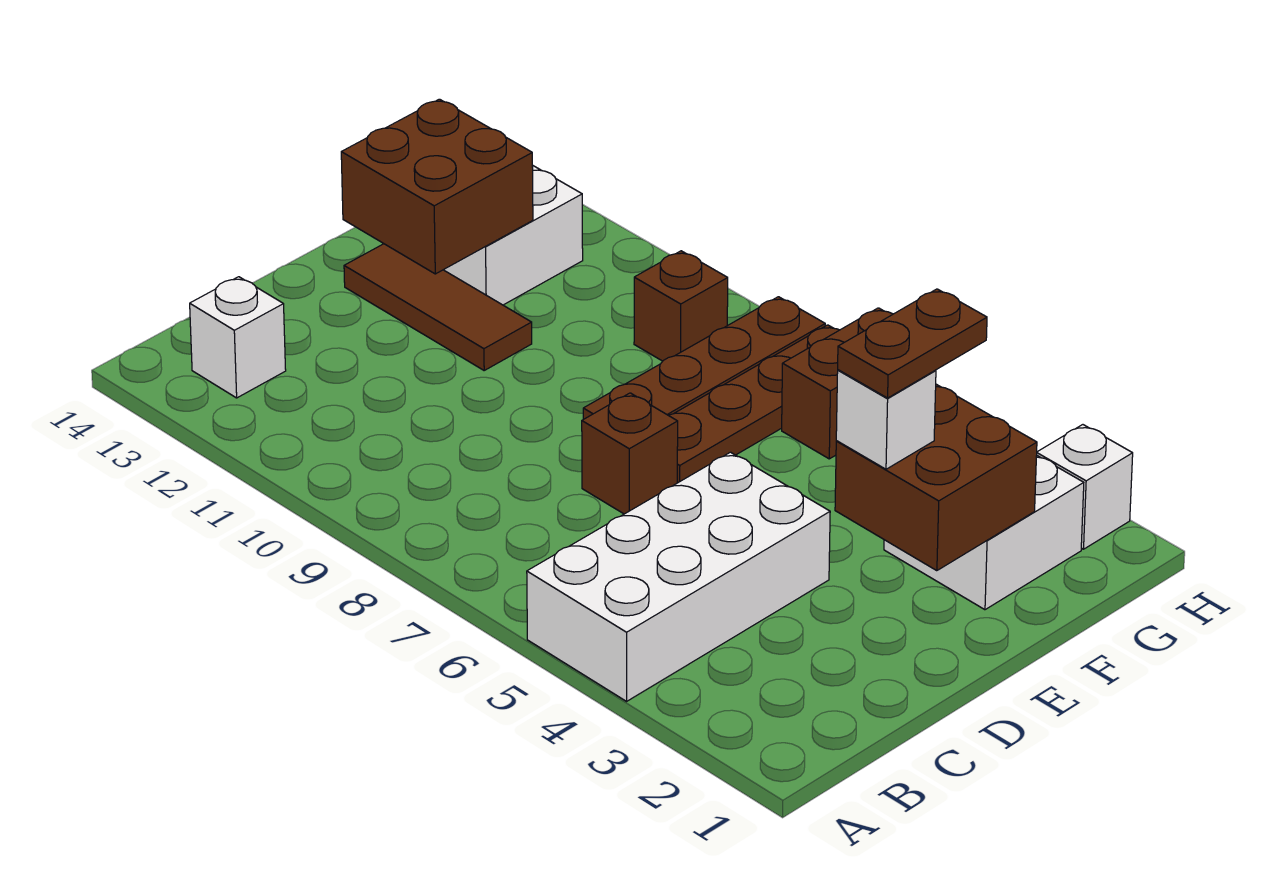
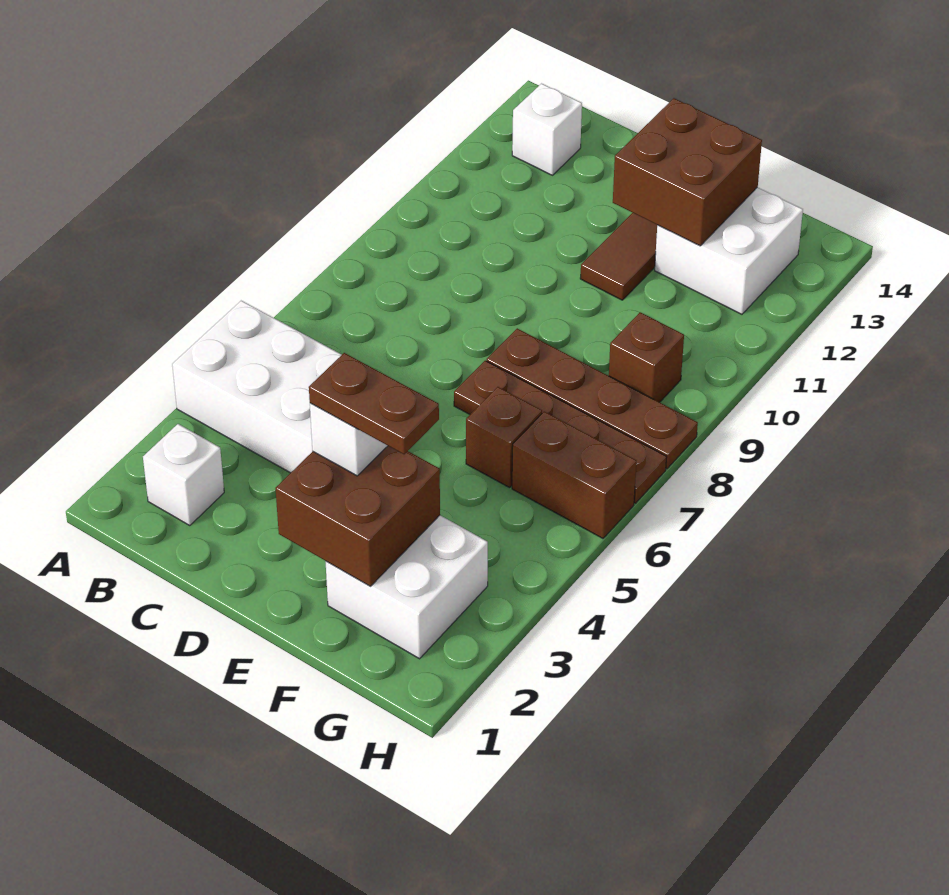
brown brick D7 level 1 -> brown brick F6 level 1
white brick H2 level 1 -> white brick B2 level 1

